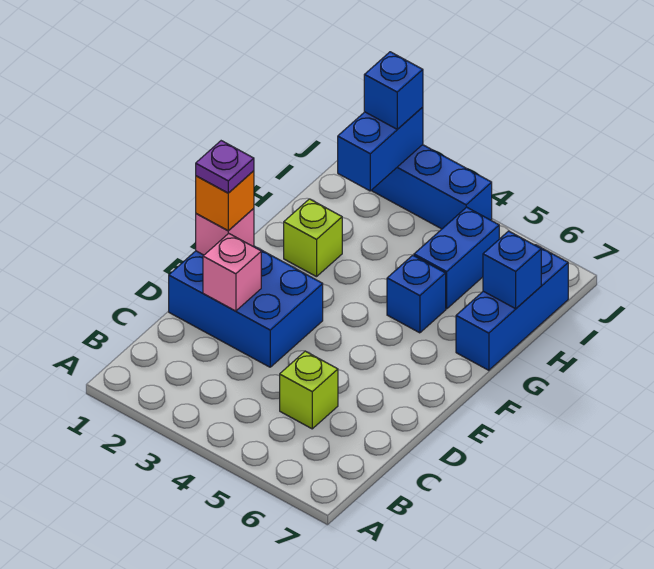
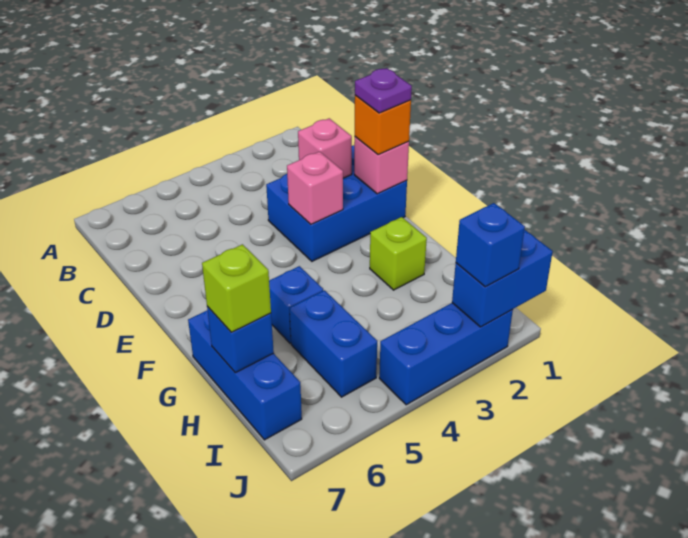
lime brick C5 level 1 -> lime brick H7 level 3
none -> pink brick E3 level 2
blue brick I2:J2 level 2 -> blue brick J1:J2 level 2

